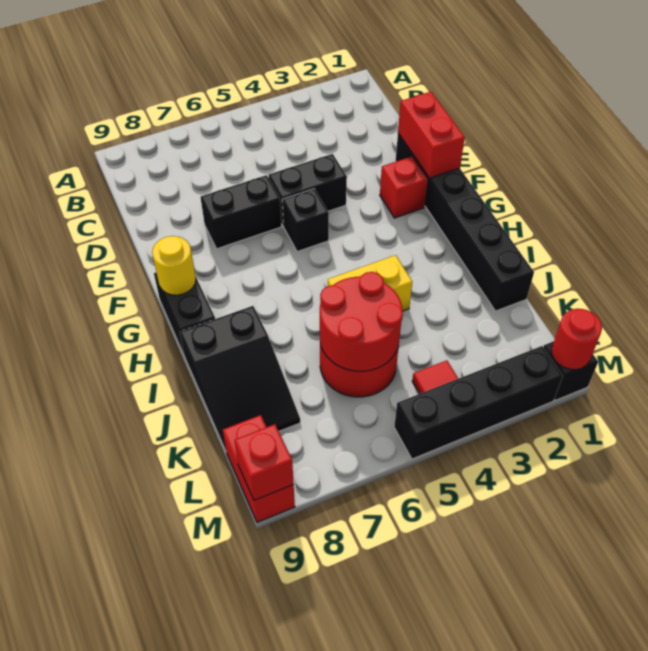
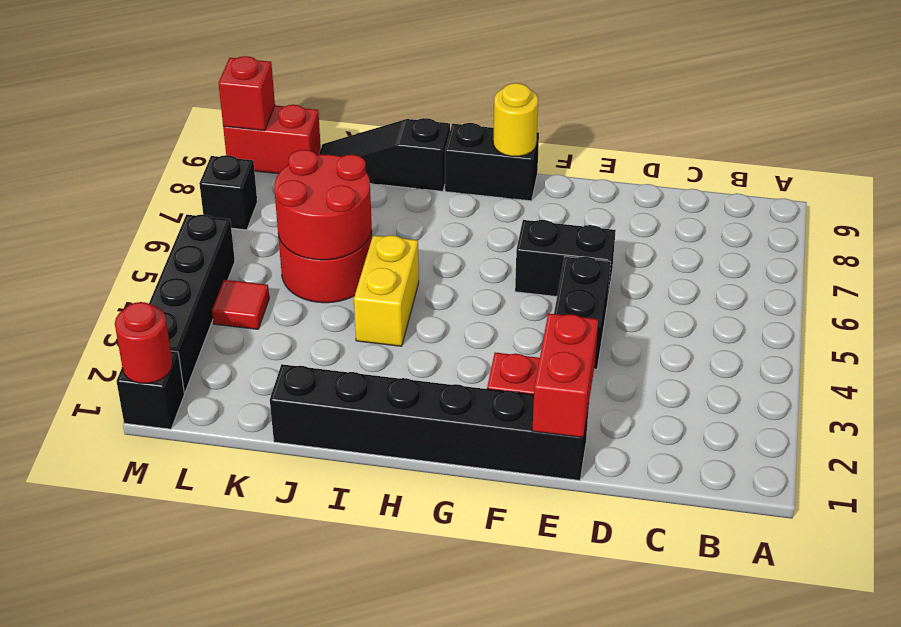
red brick E1:F1 level 2 -> red brick E1:E2 level 2
black brick E6:E7 level 1 -> black brick E6:F6 level 1
black brick F5 level 1 -> black brick M7 level 1
black slope I8:K9 level 1 top I -> black slope I9:K9 level 1 top I

